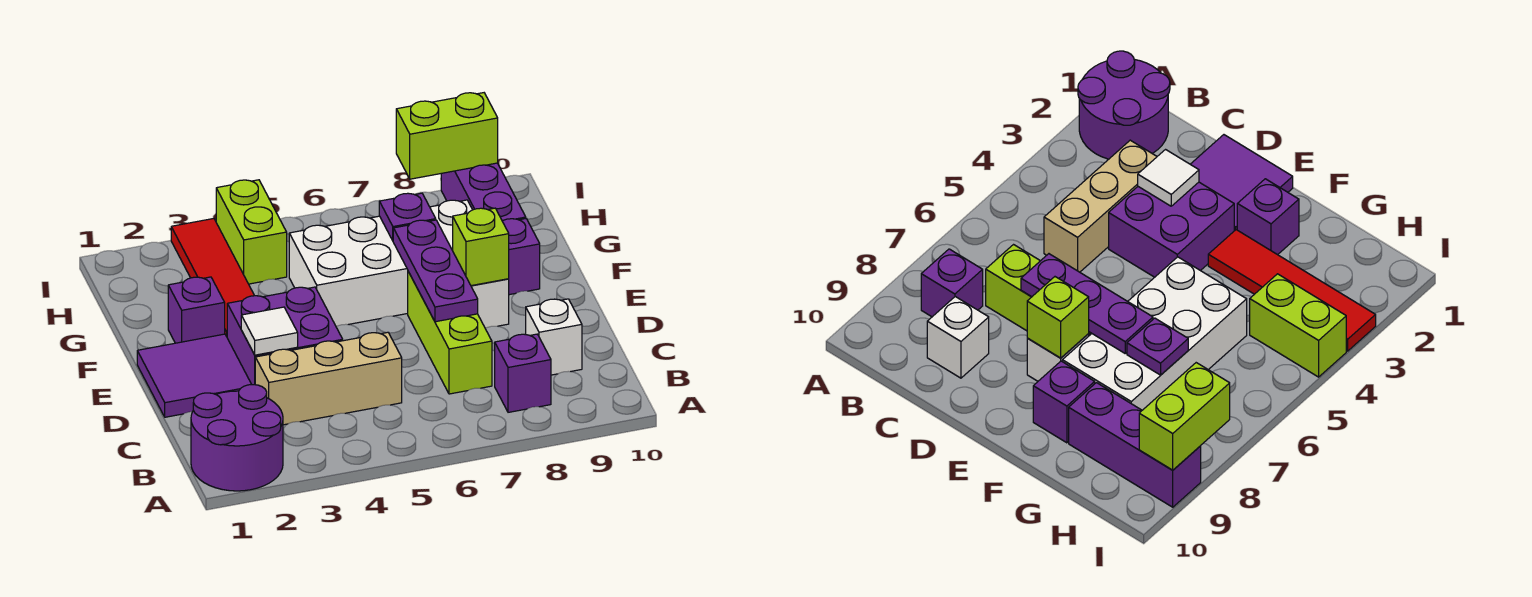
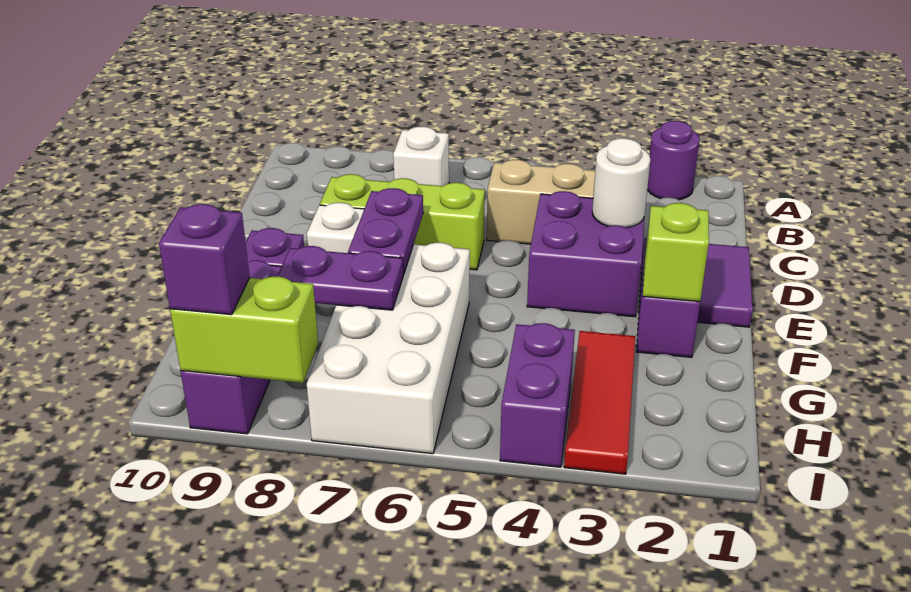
purple round brick A1:B2 level 1 -> purple round brick A2 level 1
purple brick B8 level 1 -> purple brick I9 level 3
lime brick C7:E7 level 1 -> lime brick D6:D8 level 1
white brick C9 level 1 -> white brick B7 level 1
white tile D3 level 2 -> white round brick D3 level 2
purple plate D7:F7 level 2 -> purple plate E7:F7 level 2
lime brick E8 level 2 -> lime brick F2 level 2
red tile F3:I3 level 1 -> red tile G3:I3 level 1
white brick F5:G8 level 1 -> white brick F6:I7 level 1
purple plate G7 level 2 -> purple plate G7:G8 level 2
lime brick H4:I4 level 1 -> purple brick H4:I4 level 1

